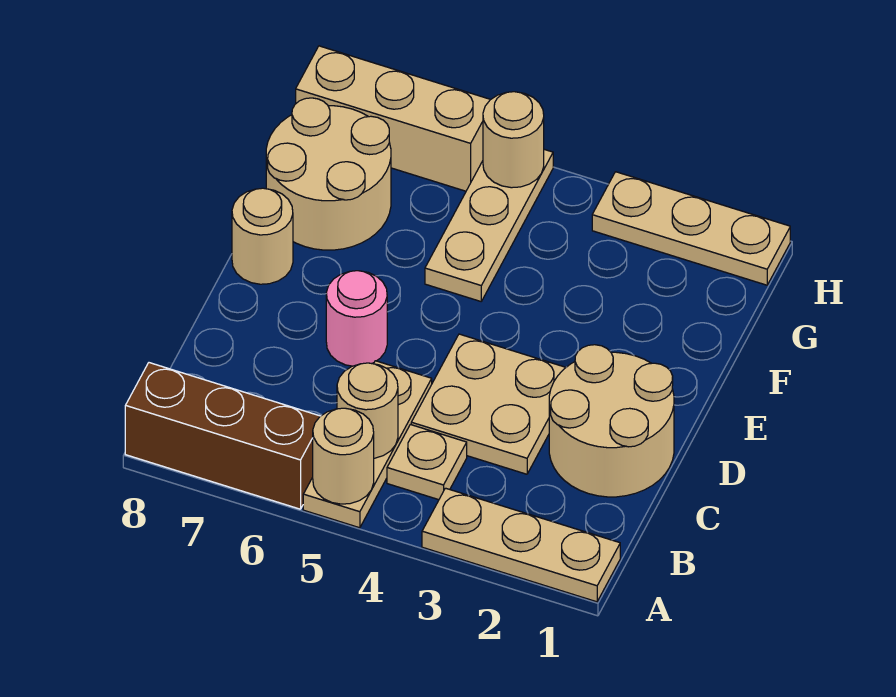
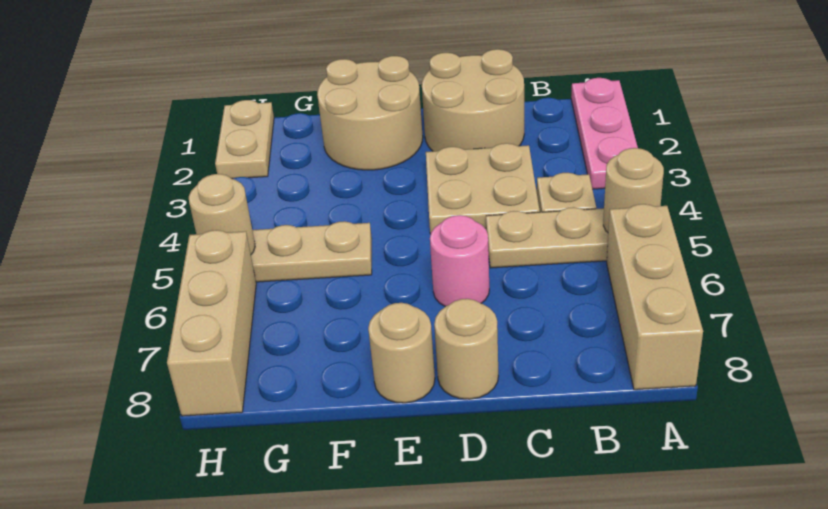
tan plate A1:A3 level 1 -> pink plate A1:A3 level 1
brown brick A6:A8 level 1 -> tan brick A6:A8 level 1
tan round brick B5 level 2 -> tan round brick D8 level 1
tan round brick F7:G8 level 1 -> tan round brick E1:F2 level 1
tan plate H1:H3 level 1 -> tan plate H1:H2 level 1

